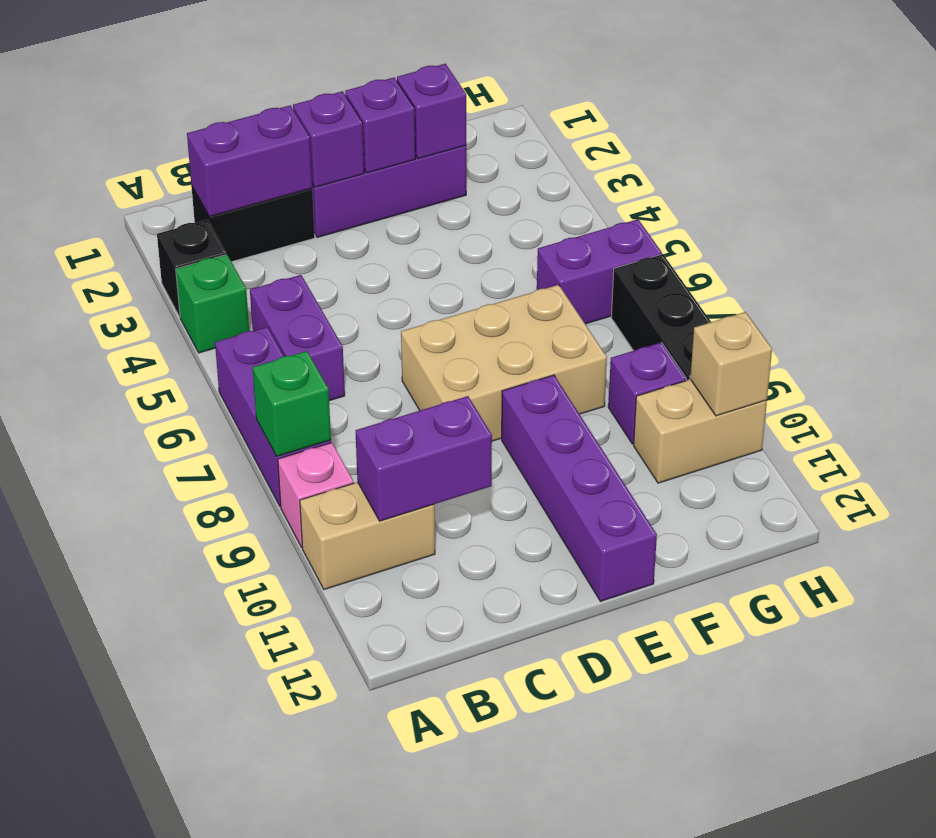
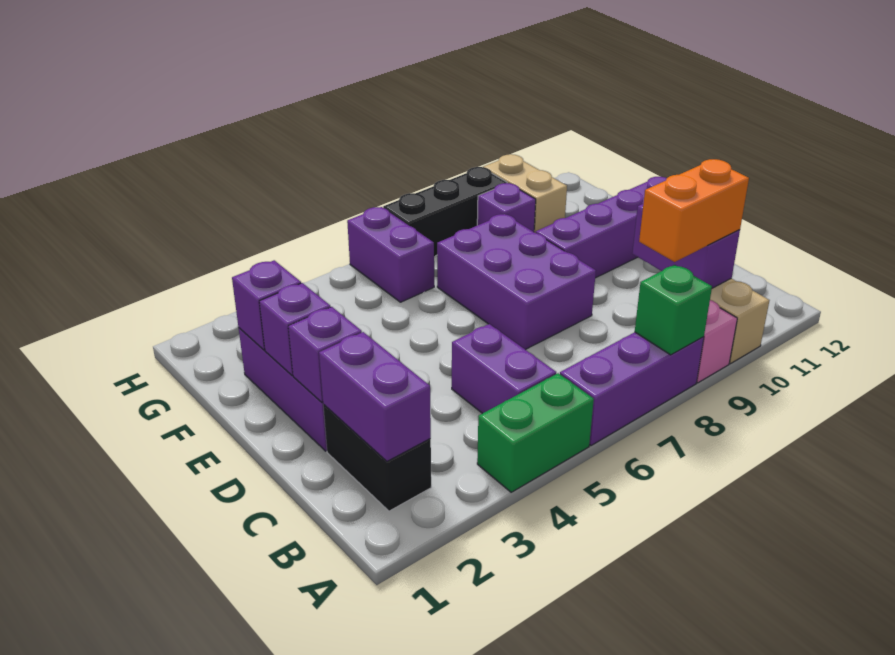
black brick A3 level 1 -> none
green brick A4 level 1 -> green brick A4:A5 level 1
purple brick B5:B6 level 1 -> purple brick B5:C5 level 1
none -> orange brick B9:B10 level 3
tan brick D7:F8 level 1 -> purple brick D7:F8 level 1
tan brick H10 level 2 -> none

